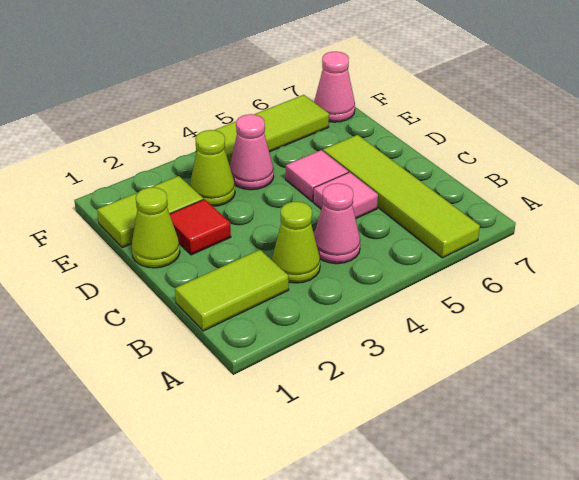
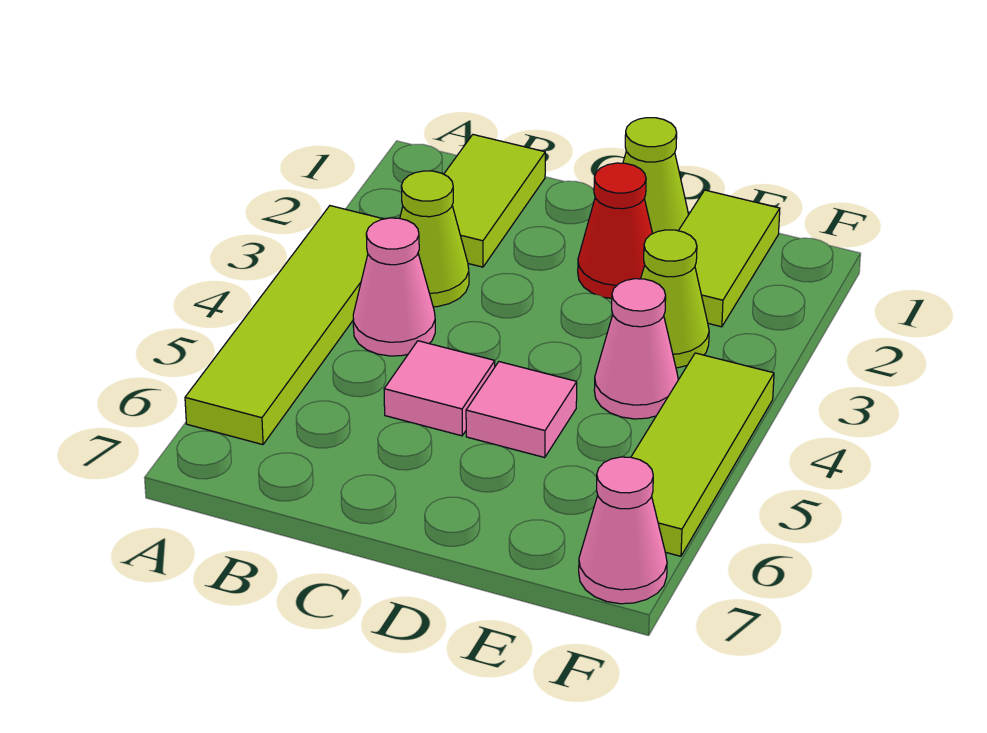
lime tile A6:D6 level 1 -> lime tile A3:A6 level 1
red tile D2 level 1 -> red cone D2 level 1

